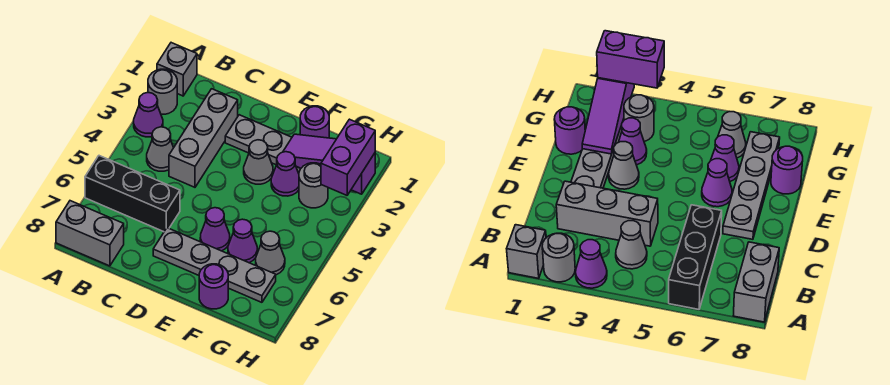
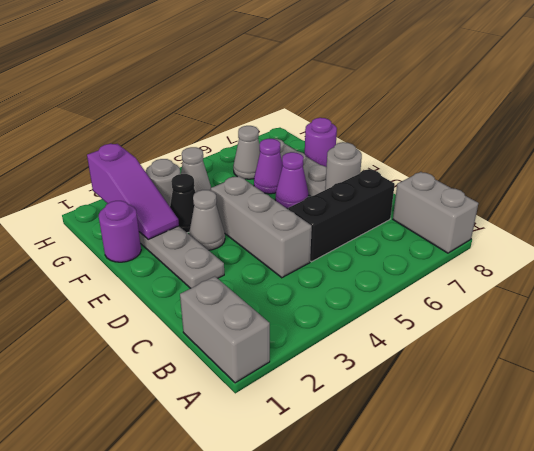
grey brick A1 level 1 -> grey brick A1:B1 level 1
grey round brick A2 level 1 -> grey round brick D7 level 2
purple cone A3 level 1 -> none
black brick A6:C6 level 1 -> black brick C5:C7 level 1
grey cone B4 level 1 -> grey cone G4 level 1
grey brick C2:C4 level 1 -> grey brick C4:E4 level 1
purple cone F3 level 1 -> black cone F3 level 1
purple brick H2:H3 level 3 -> none

